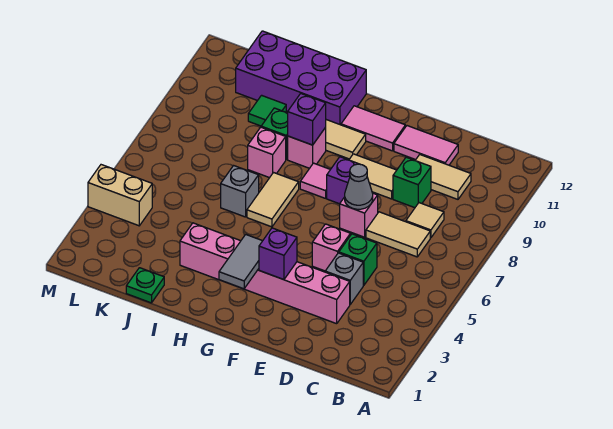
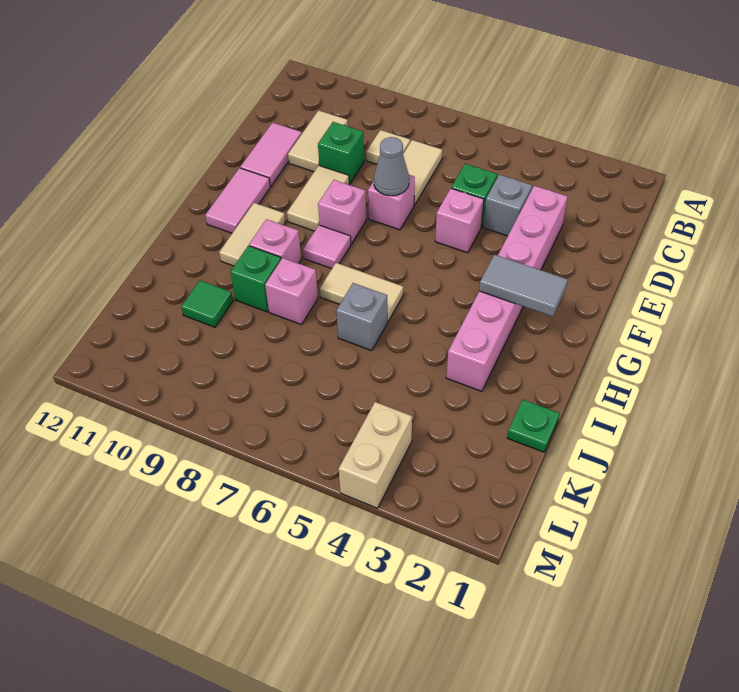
purple brick F3 level 2 -> none
purple brick F8 level 1 -> pink brick F8 level 1
purple brick H9 level 2 -> none
purple brick H11:K12 level 1 -> none

